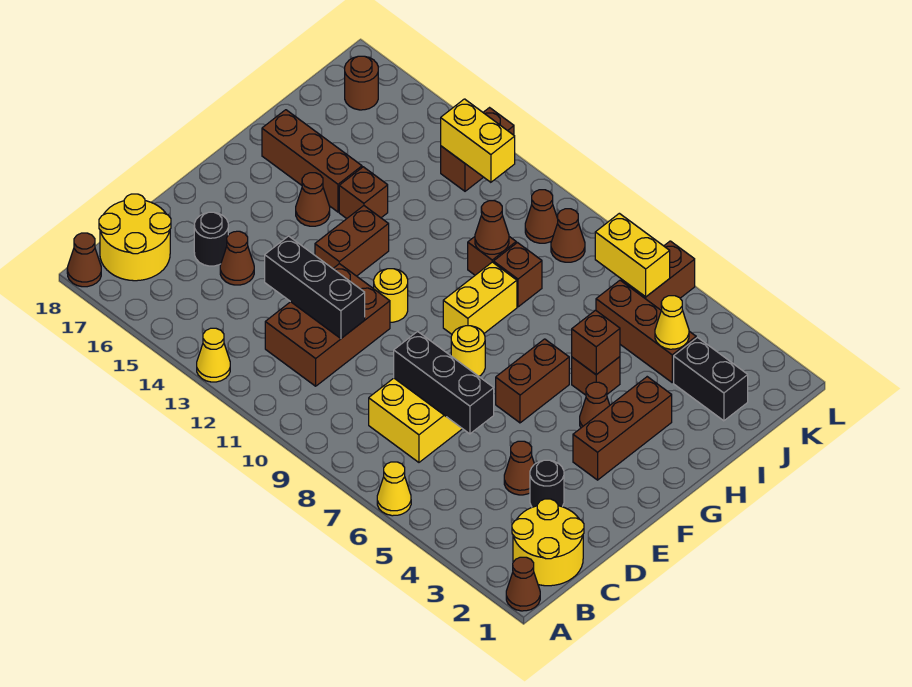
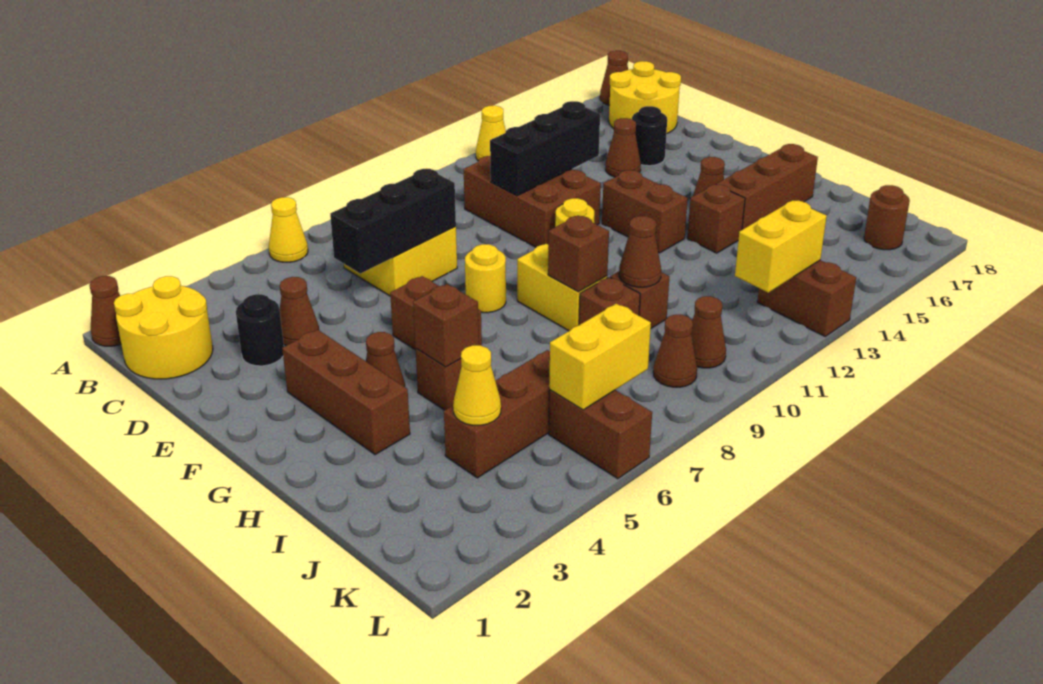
none -> brown brick H9 level 2
black brick J2:J3 level 1 -> none

